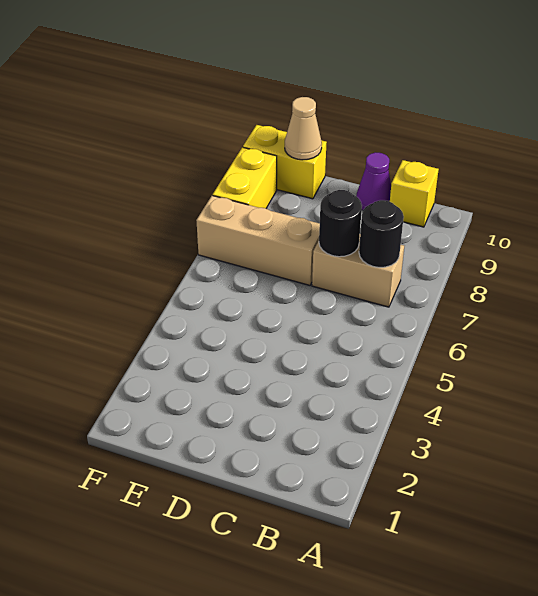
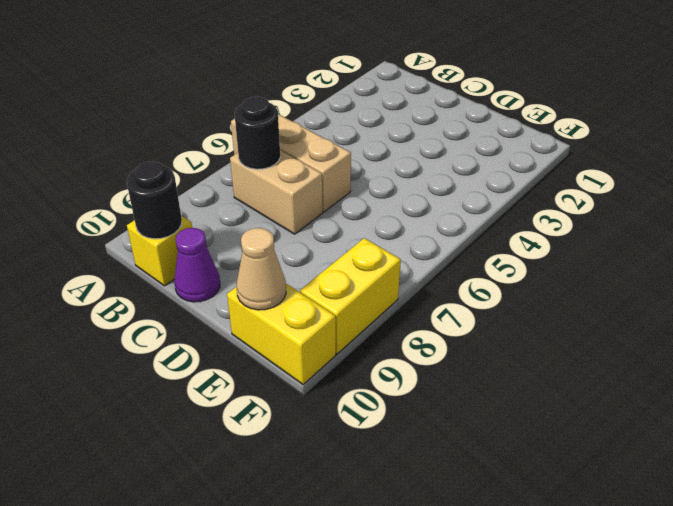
black round brick C7 level 2 -> black round brick B10 level 2
tan brick D7:F7 level 1 -> tan brick A6:C6 level 1

